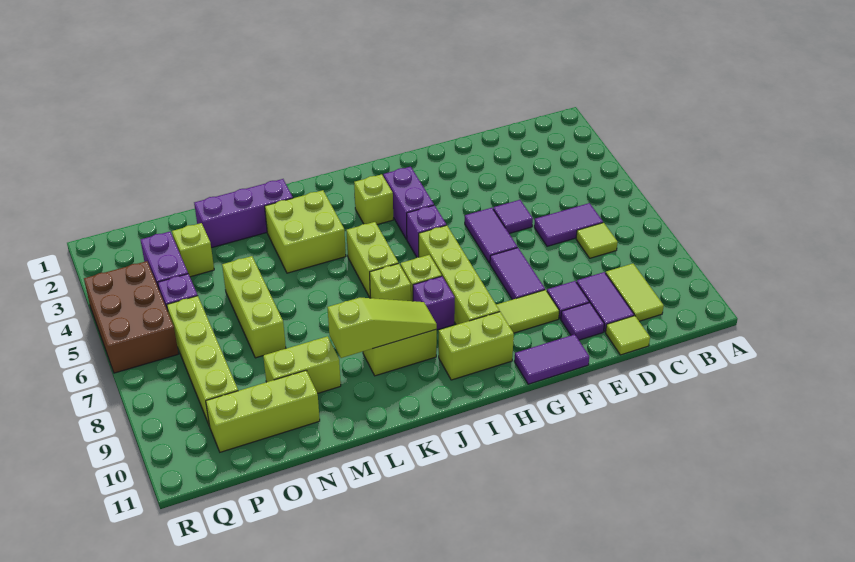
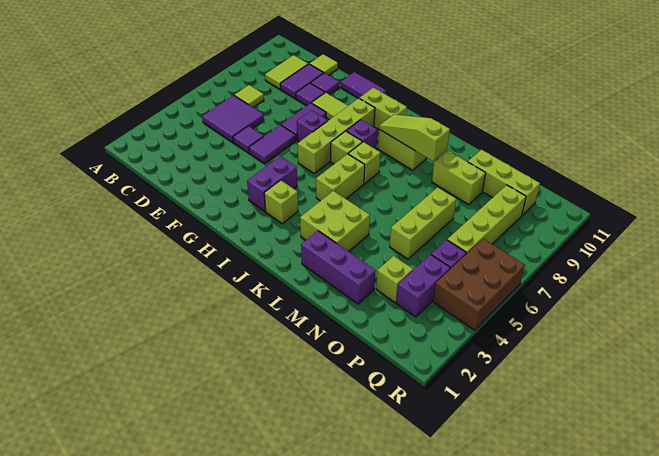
purple tile C6:D6 level 1 -> purple tile C5:D6 level 1
purple brick H5 level 1 -> purple brick G7 level 1

